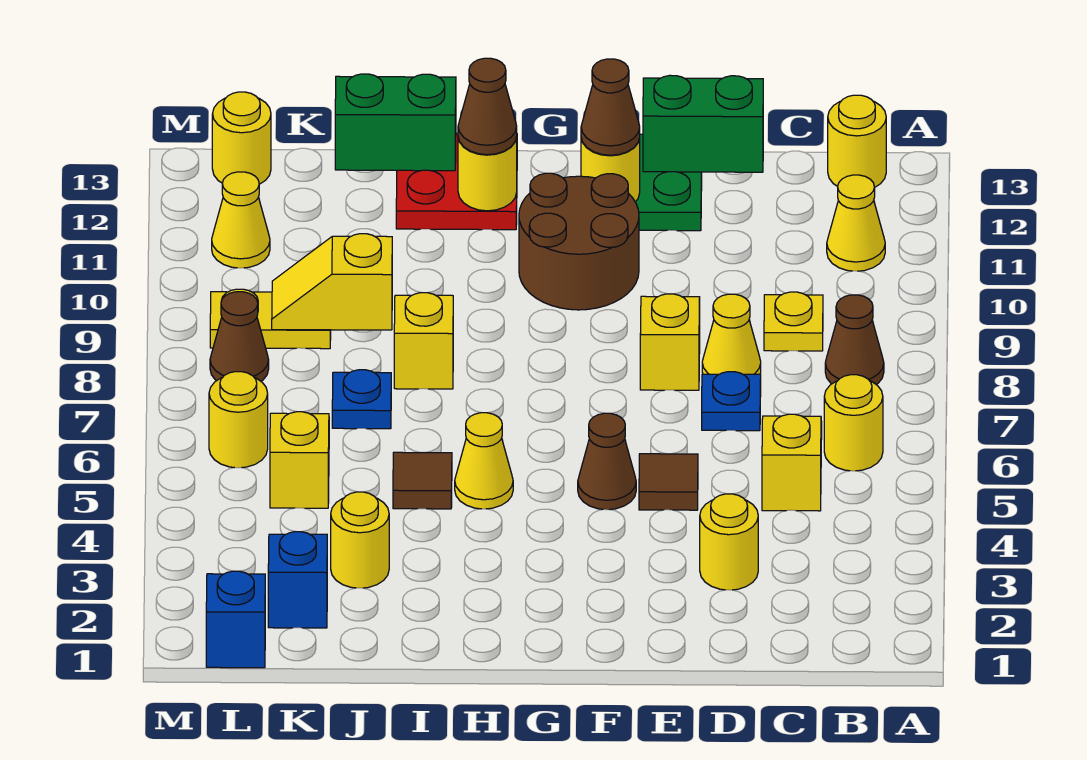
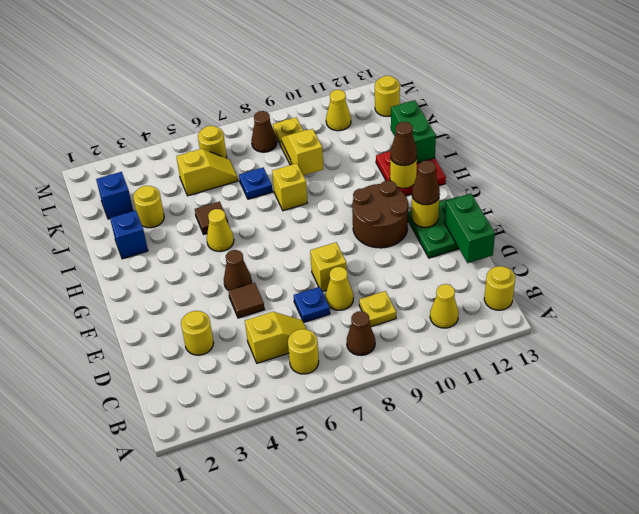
blue brick L1 level 1 -> blue brick I2 level 1

